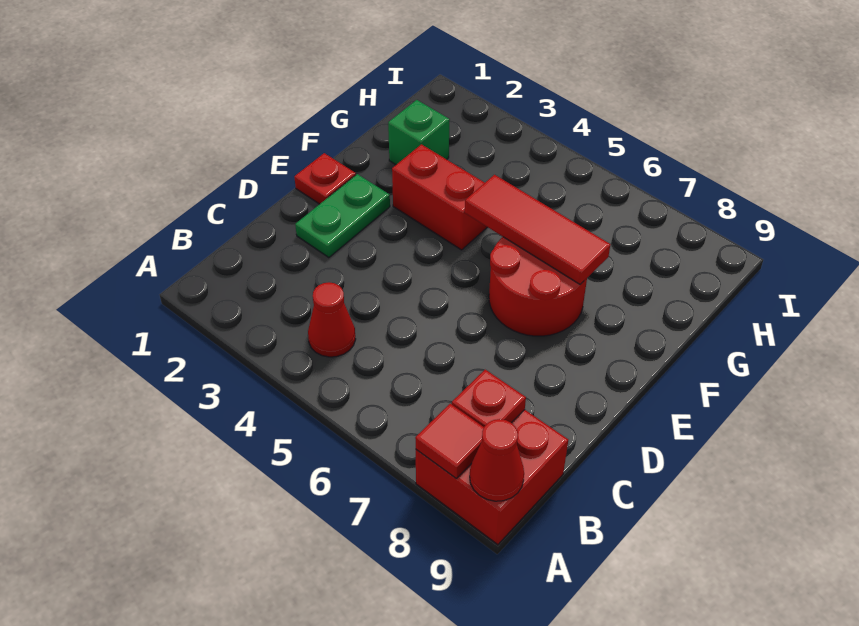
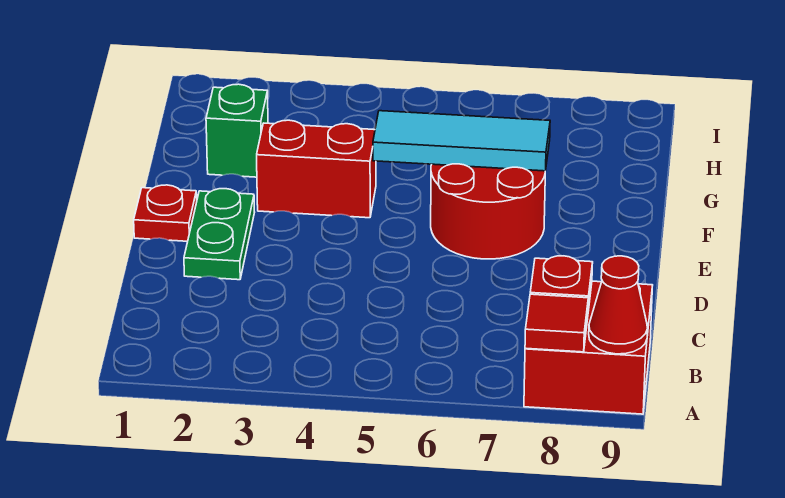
red cone B4 level 1 -> none
red tile F5:F7 level 2 -> cyan tile F5:F7 level 2

